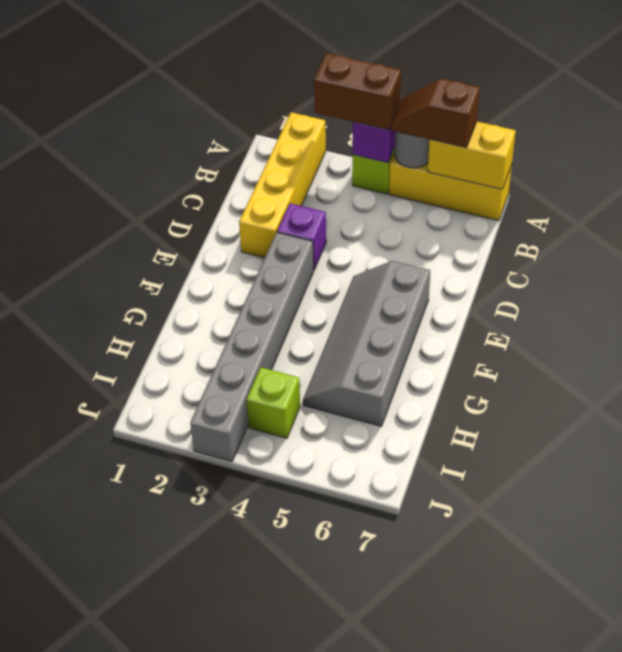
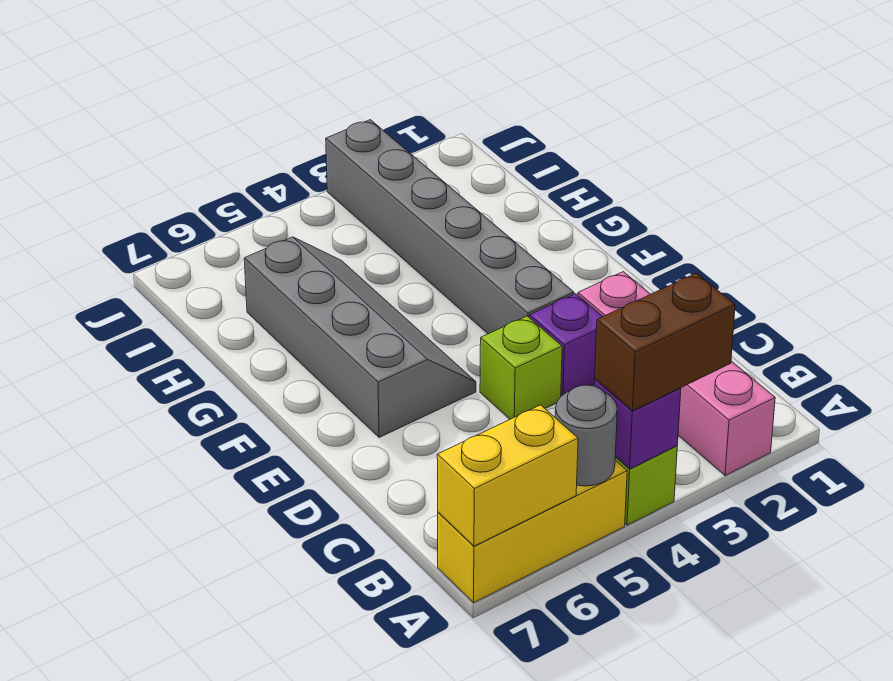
yellow brick A2:D2 level 1 -> pink brick A2:D2 level 1
brown slope A5:A6 level 3 top 6 -> none
lime brick I4 level 1 -> lime brick D4 level 1

